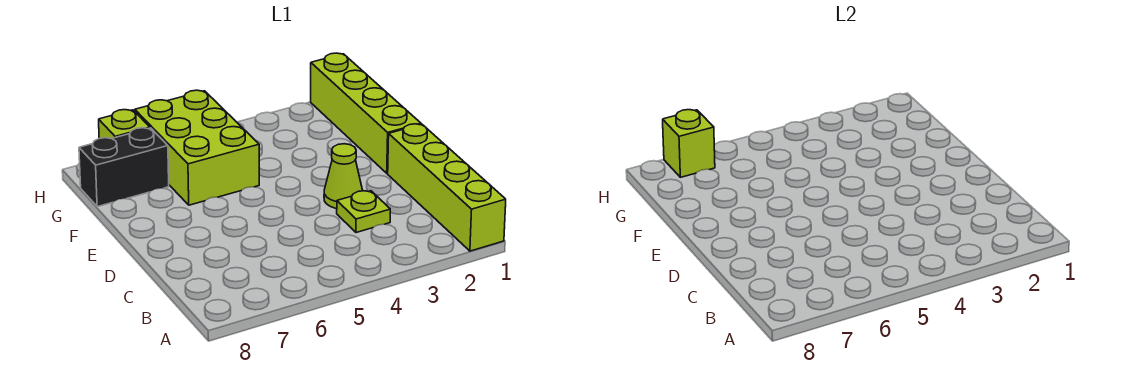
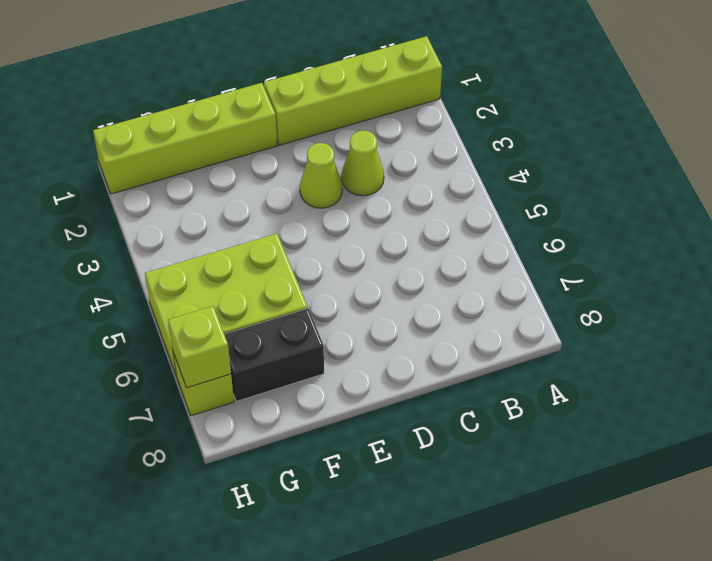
lime plate C3 level 1 -> lime cone C3 level 1
black brick G7:G8 level 1 -> black brick F7:G7 level 1

